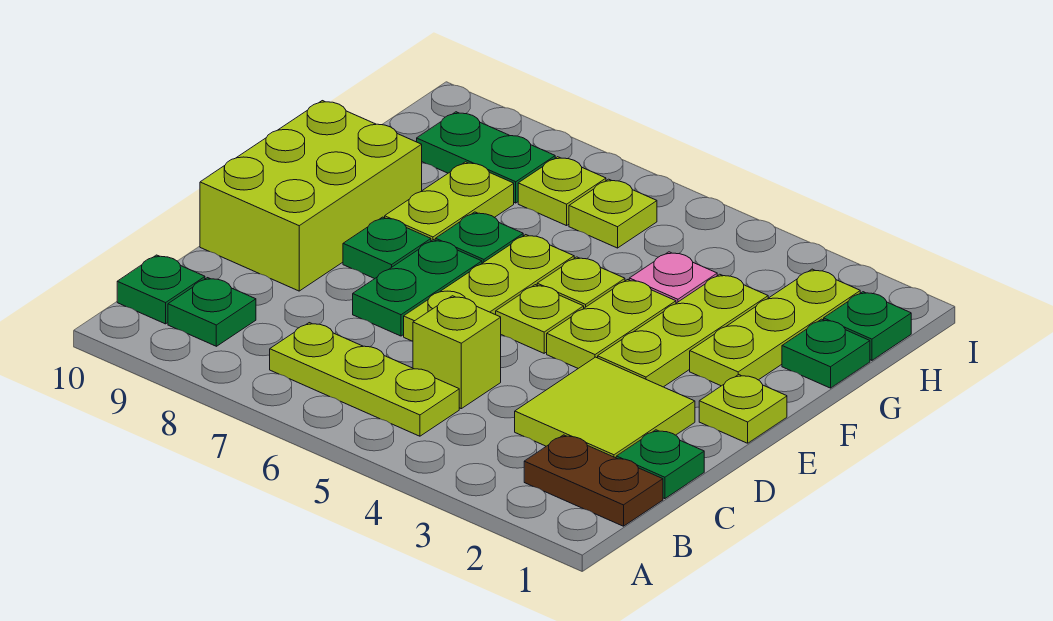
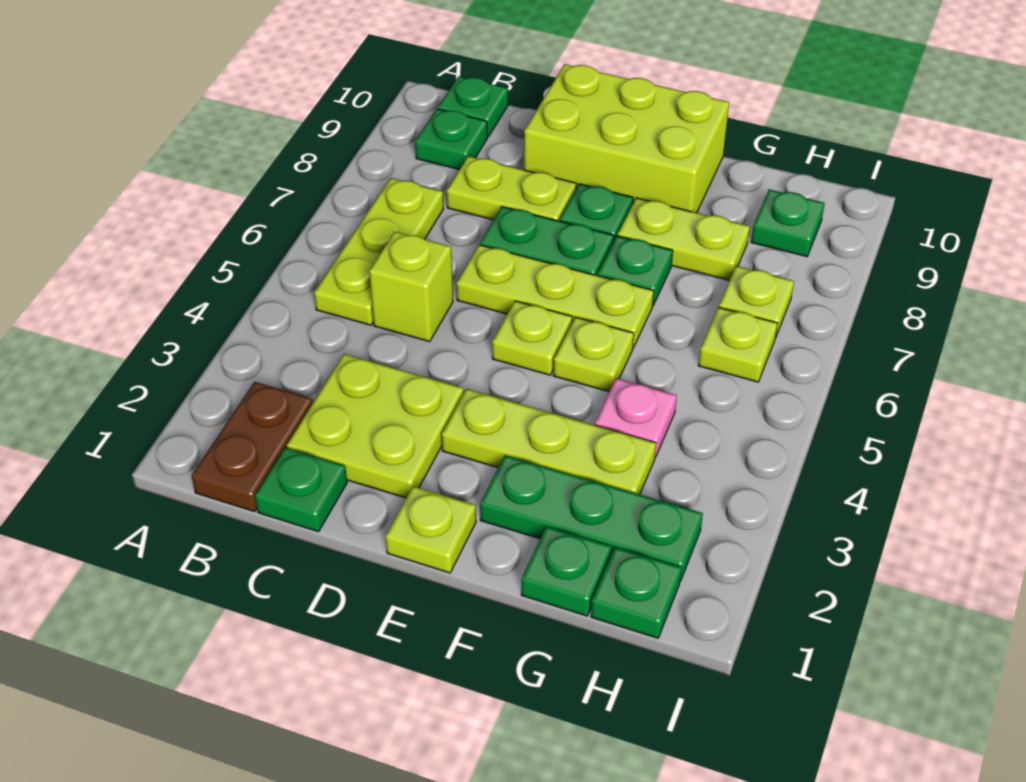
lime tile C2:D3 level 1 -> lime plate C2:D3 level 1
lime plate E4:F4 level 1 -> lime plate C8:D8 level 1
lime plate F2:H2 level 1 -> green plate F2:H2 level 1
green plate H8:H9 level 1 -> green plate H9 level 1

